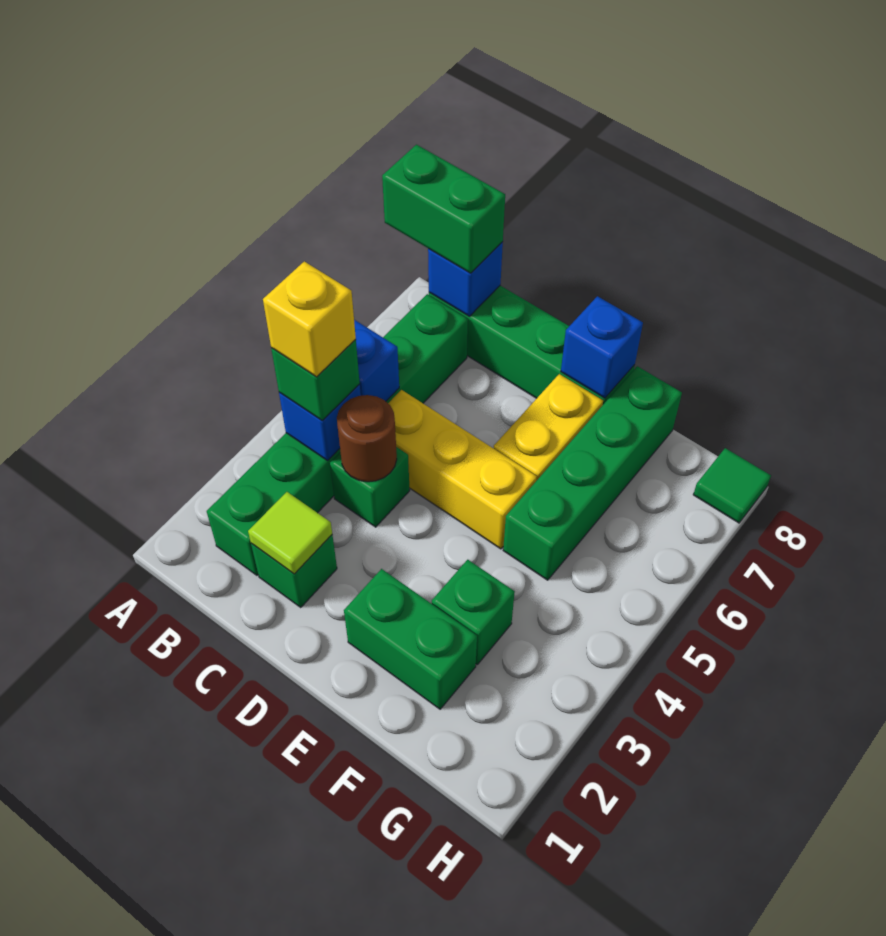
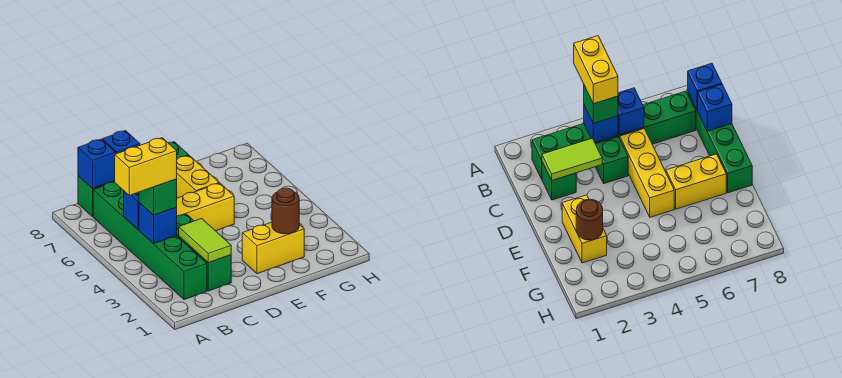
green brick A8:B8 level 3 -> none
yellow brick B4 level 4 -> yellow brick A4:B4 level 4
lime tile C2 level 2 -> lime tile C2:C3 level 2
brown round brick C4 level 2 -> brown round brick F2 level 2
green brick E2:F2 level 1 -> yellow brick E2:F2 level 1
blue brick E8 level 2 -> blue brick C8 level 2
green brick F3 level 1 -> none
green brick F5:F8 level 1 -> none
green tile H8 level 1 -> none

